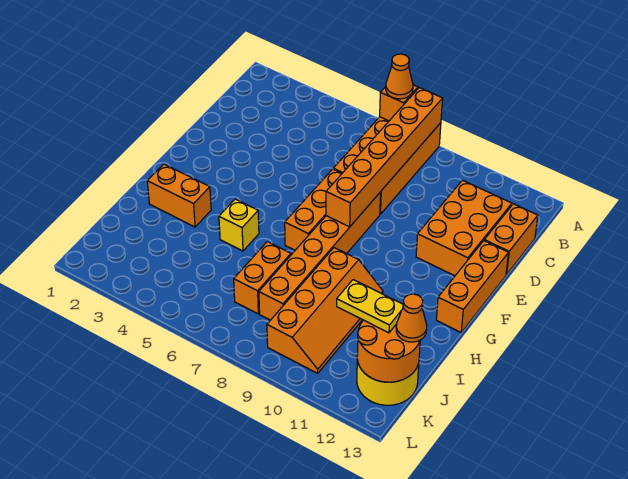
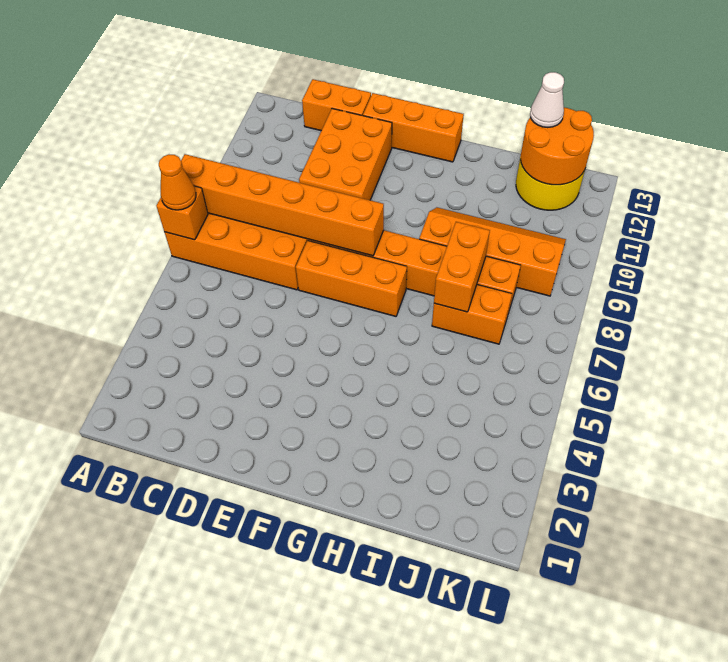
orange brick C11:E12 level 1 -> orange brick D10:E12 level 1
orange brick H2:H3 level 1 -> orange brick I7:I8 level 2
yellow brick H5 level 1 -> none
yellow plate J11:J12 level 3 -> none
orange cone J13 level 3 -> white cone J13 level 3

